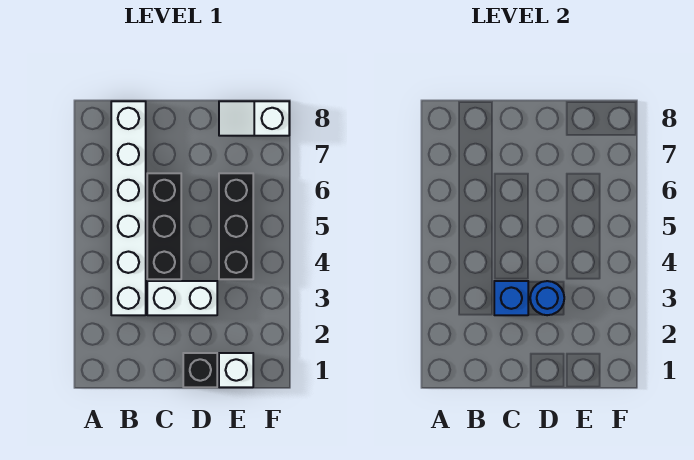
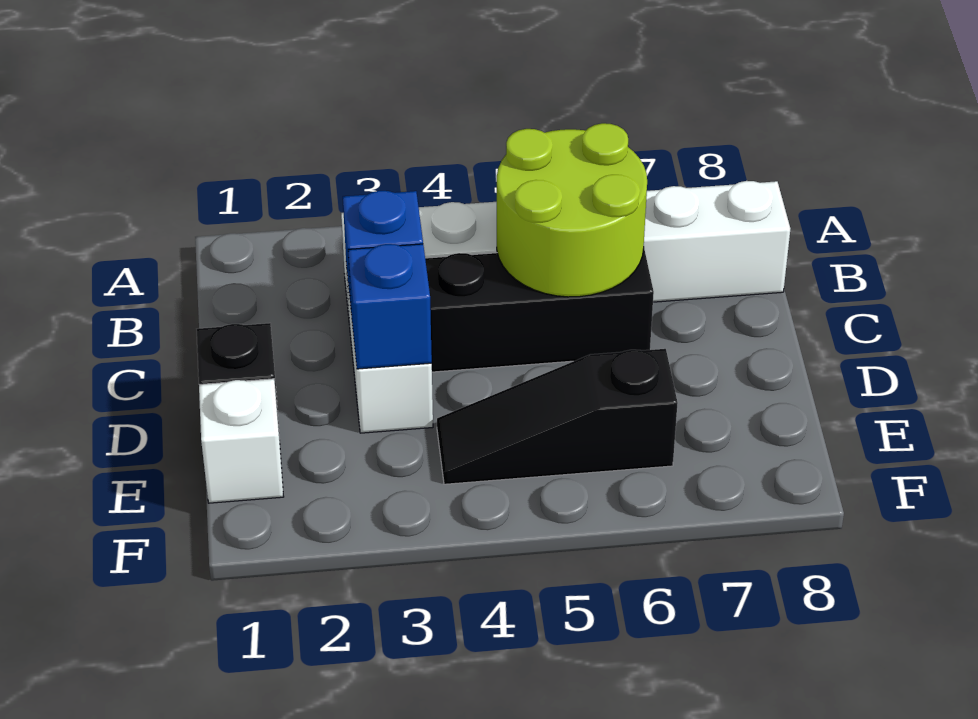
none -> lime round brick B5:C6 level 2
blue round brick D3 level 2 -> blue brick D3 level 2
black brick E4:E6 level 1 -> black slope E4:E6 level 1 top 6
white slope E8:F8 level 1 top F -> none

